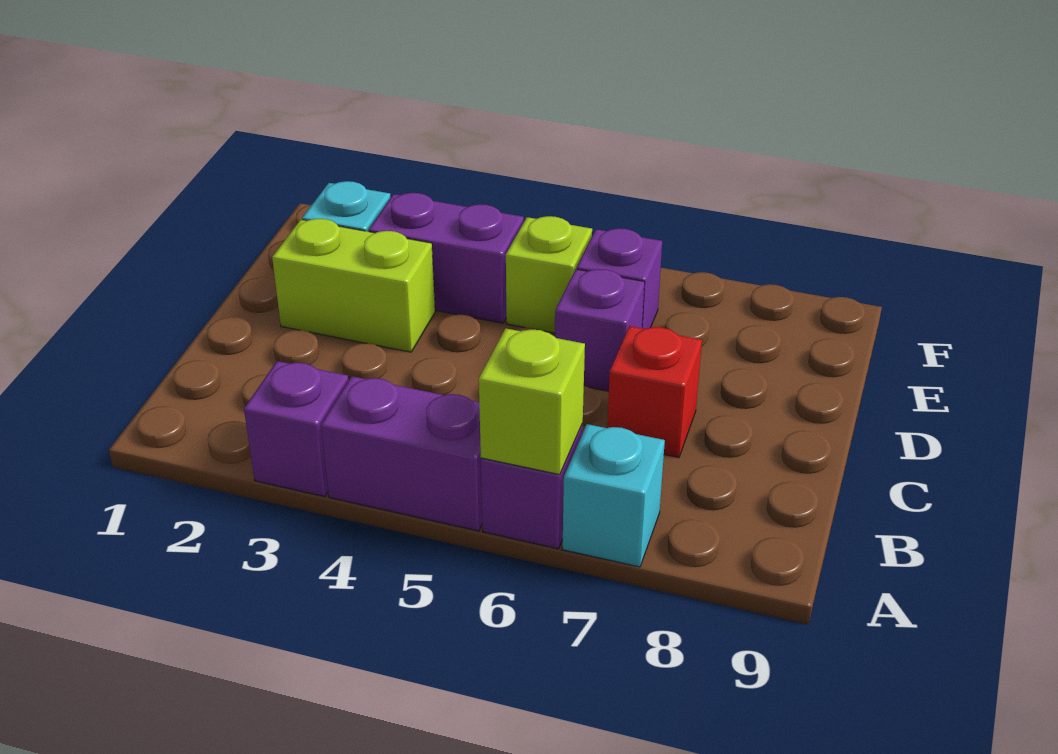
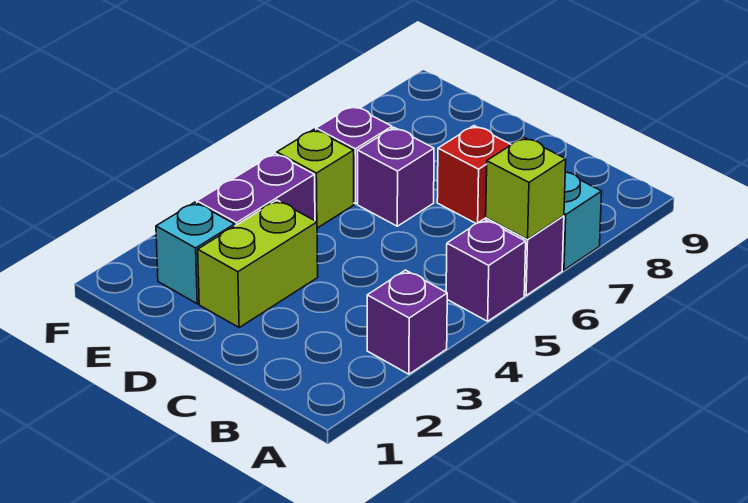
purple brick A4:A5 level 1 -> purple brick A5 level 1

